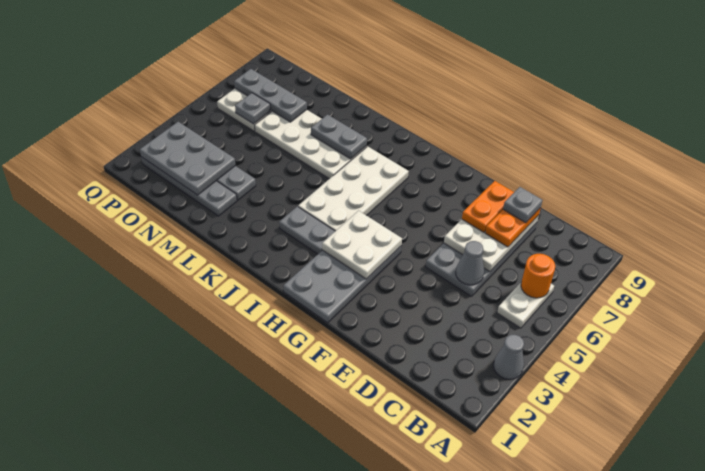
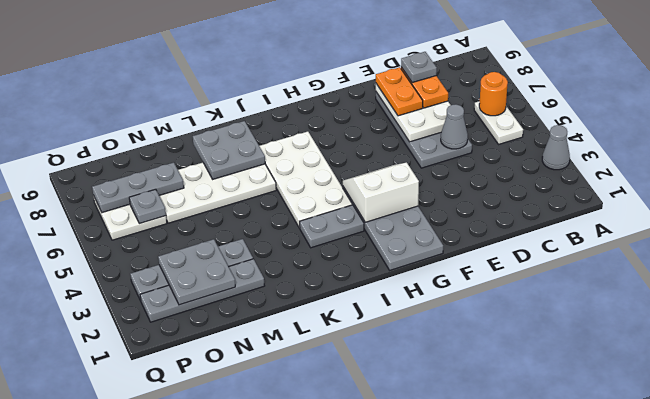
white plate G3:H4 level 2 -> white slope G3:H4 level 2 top 3
grey plate K7:L7 level 2 -> grey plate K7:L8 level 2
grey plate N2:P3 level 2 -> grey plate N2:O3 level 2

